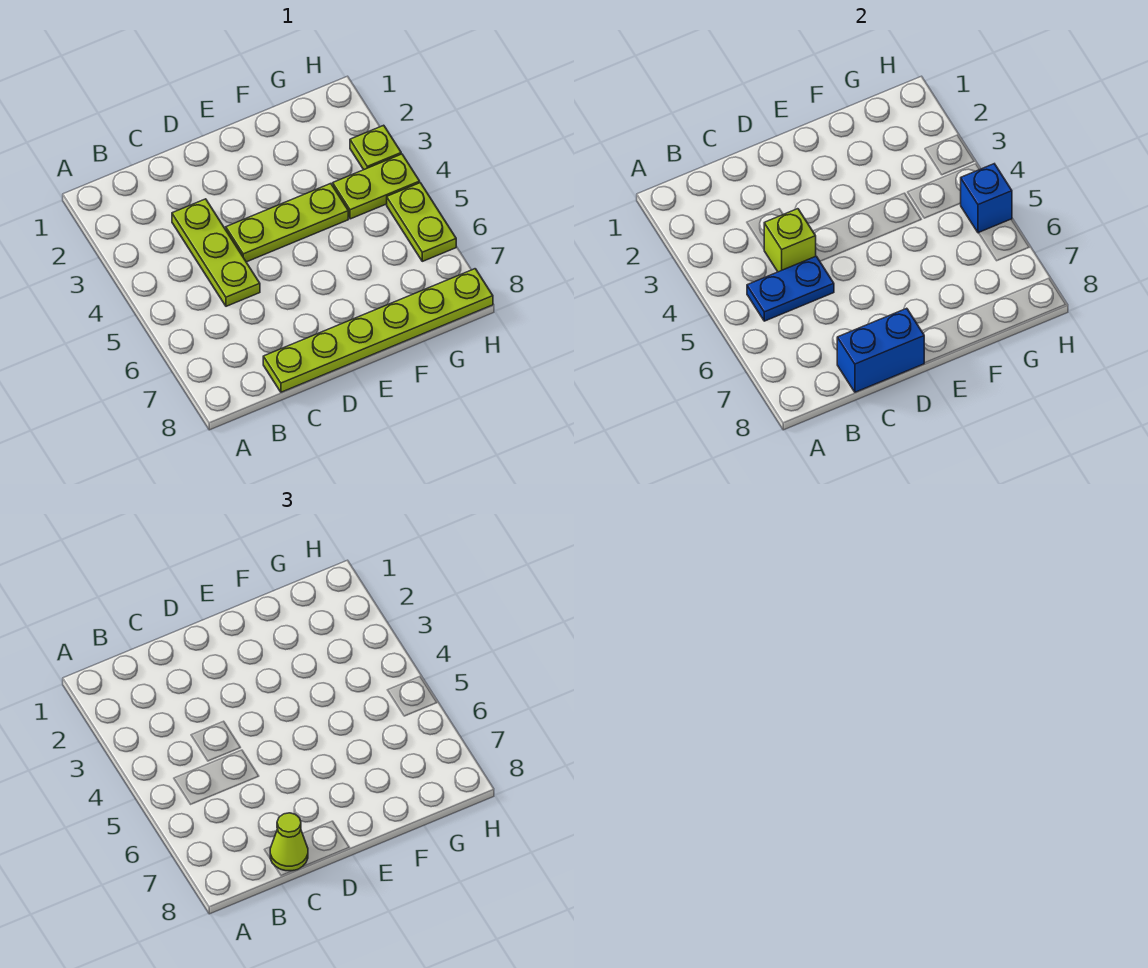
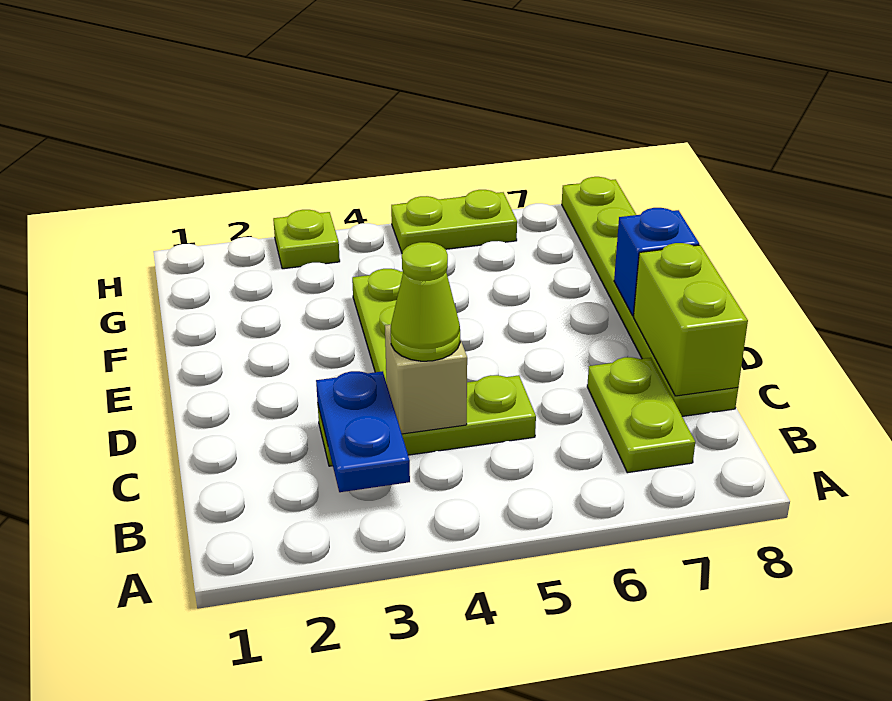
blue plate B5:C5 level 2 -> blue plate B3:C3 level 2
lime brick C4 level 2 -> tan brick C4 level 2
blue brick C8:D8 level 2 -> lime brick C8:D8 level 2
lime cone C8 level 3 -> lime cone C4 level 3
lime plate G4:H4 level 1 -> lime plate B7:C7 level 1
blue brick H5 level 2 -> blue brick E8 level 2

